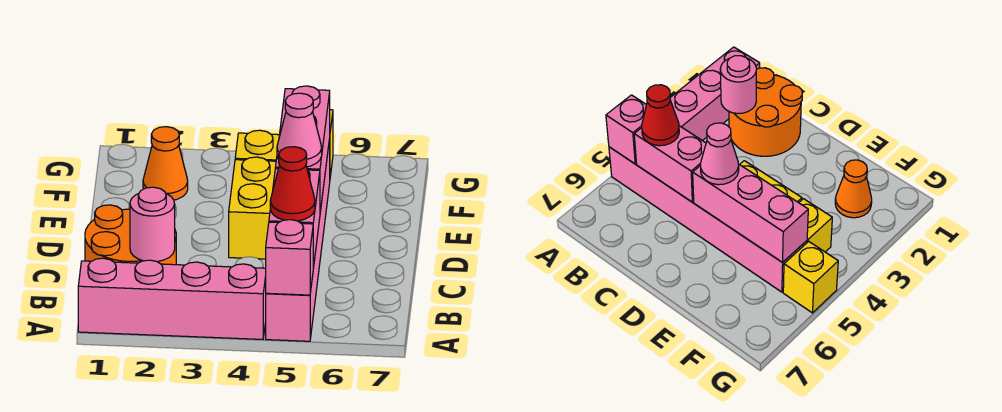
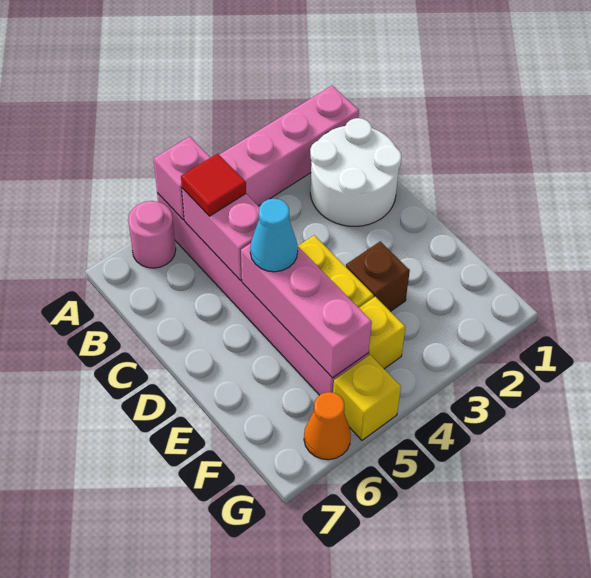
orange round brick B1:C2 level 1 -> white round brick B1:C2 level 1
pink round brick B2 level 2 -> pink round brick A6 level 1
red cone B5 level 3 -> red tile B5 level 3
pink cone D5 level 3 -> cyan cone D5 level 3
none -> brown brick E3 level 1
orange cone F2 level 1 -> orange cone G6 level 1

